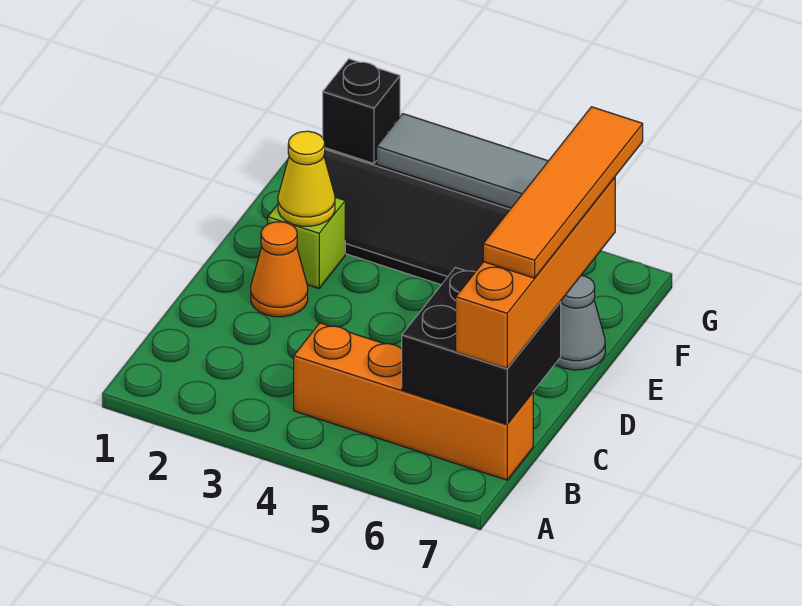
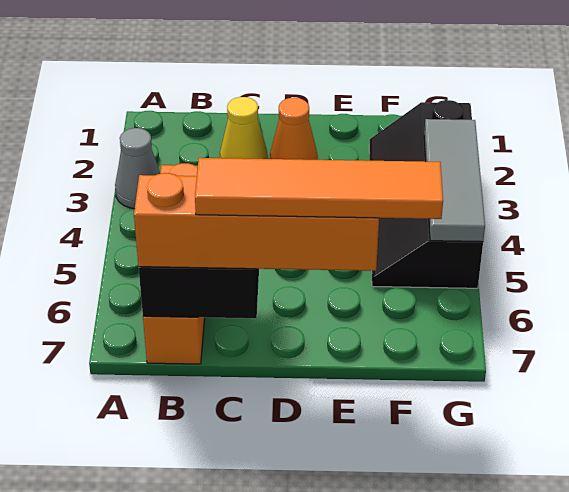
lime brick E2 level 1 -> none
yellow cone E2 level 2 -> yellow cone C2 level 1
grey cone E7 level 1 -> grey cone A3 level 1
black brick G2 level 2 -> none

